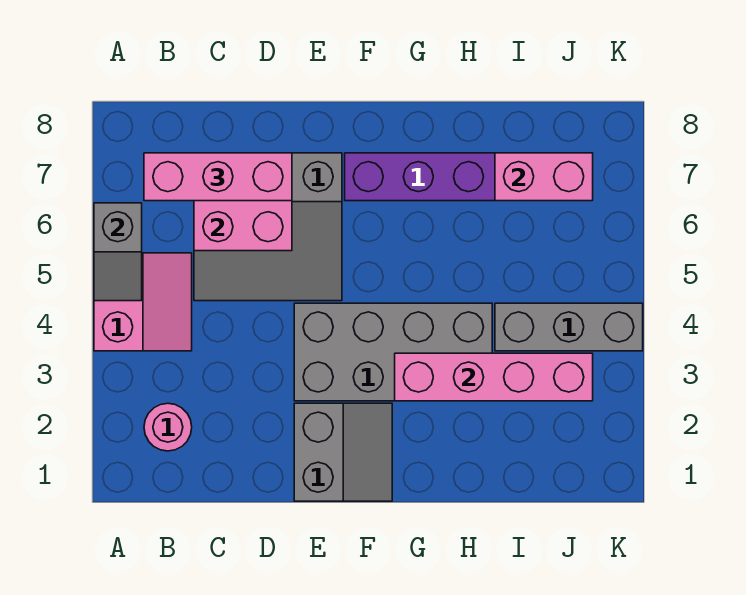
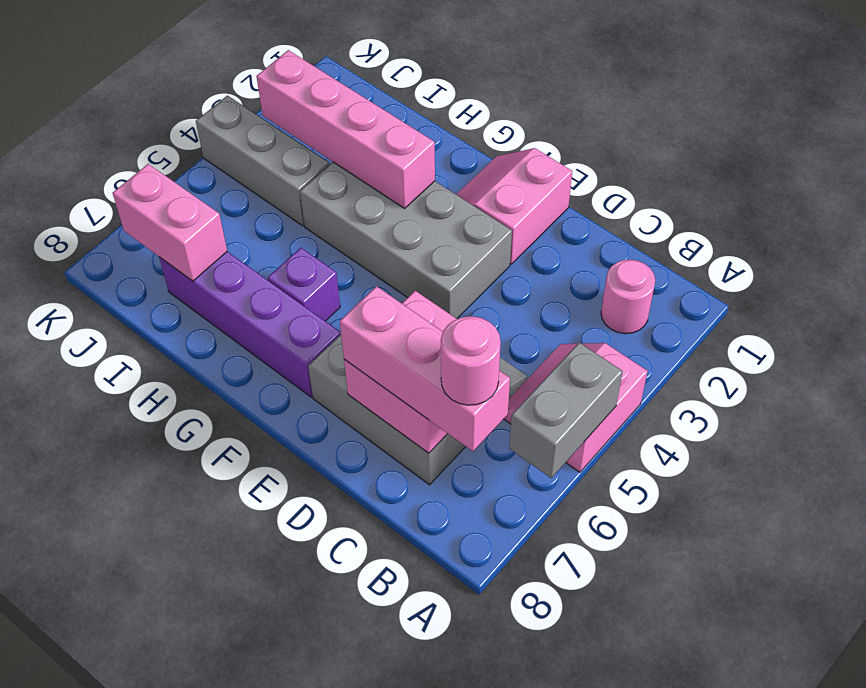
grey slope A5:A6 level 2 top 6 -> grey brick A5:A6 level 2
none -> pink round brick B7 level 4
grey slope E1:F2 level 1 top E -> pink slope E1:F2 level 1 top E
none -> purple brick G6 level 1

